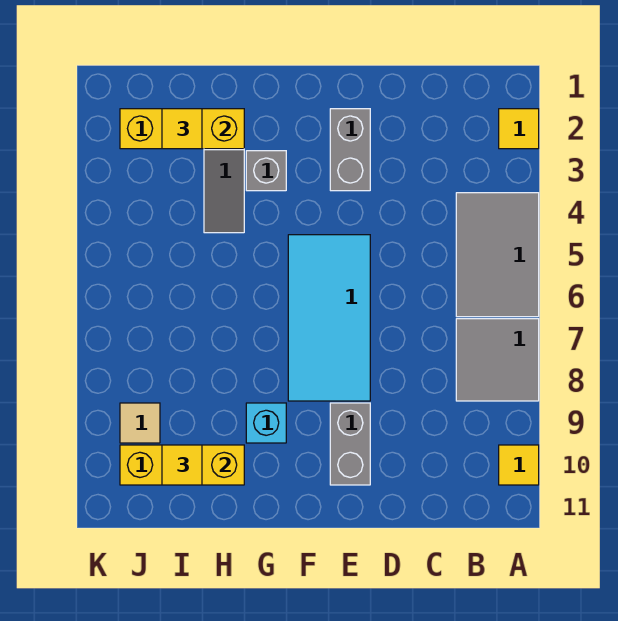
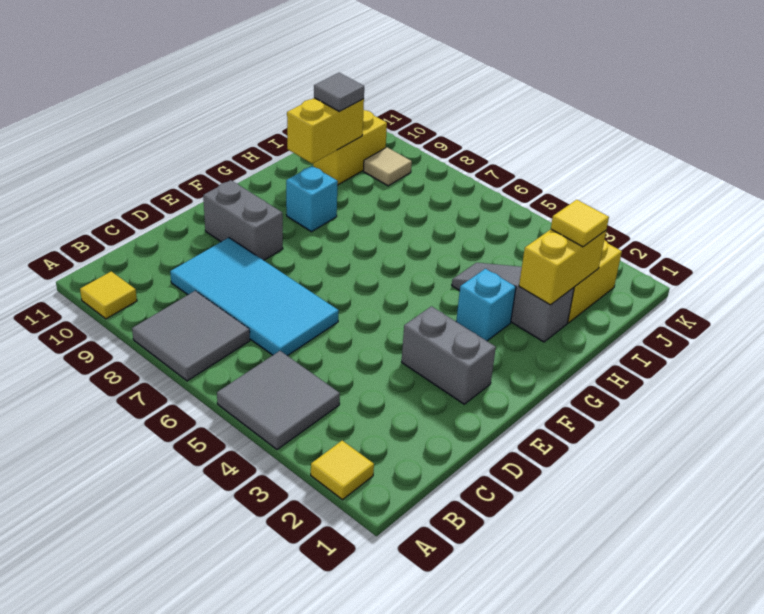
grey tile A4:B6 level 1 -> grey tile A4:B5 level 1
cyan tile E5:F8 level 1 -> cyan tile C6:D9 level 1
grey brick G3 level 1 -> cyan brick G3 level 1
yellow tile I10 level 3 -> grey tile I10 level 3

